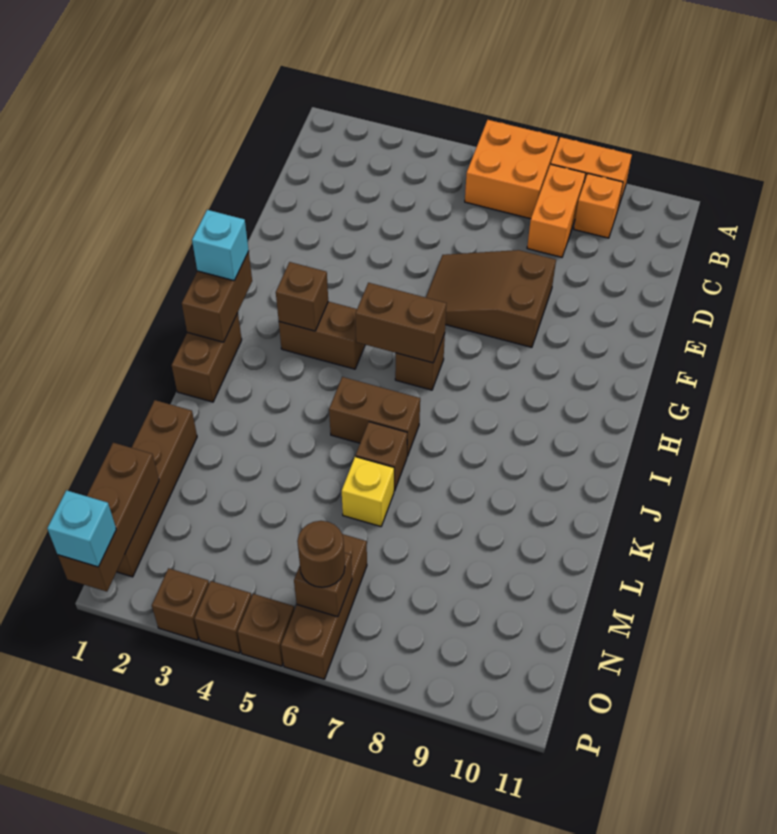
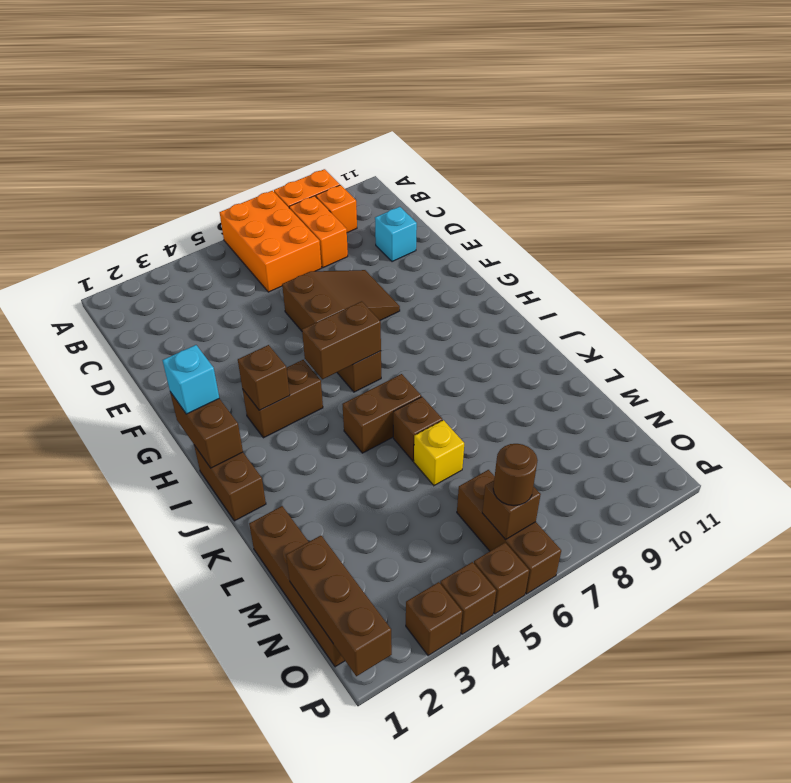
orange brick A6:B7 level 1 -> orange brick A6:C7 level 1
brown slope E6:F8 level 1 top 8 -> brown slope E6:F8 level 1 top 6
cyan brick P1 level 3 -> cyan brick D10 level 1

